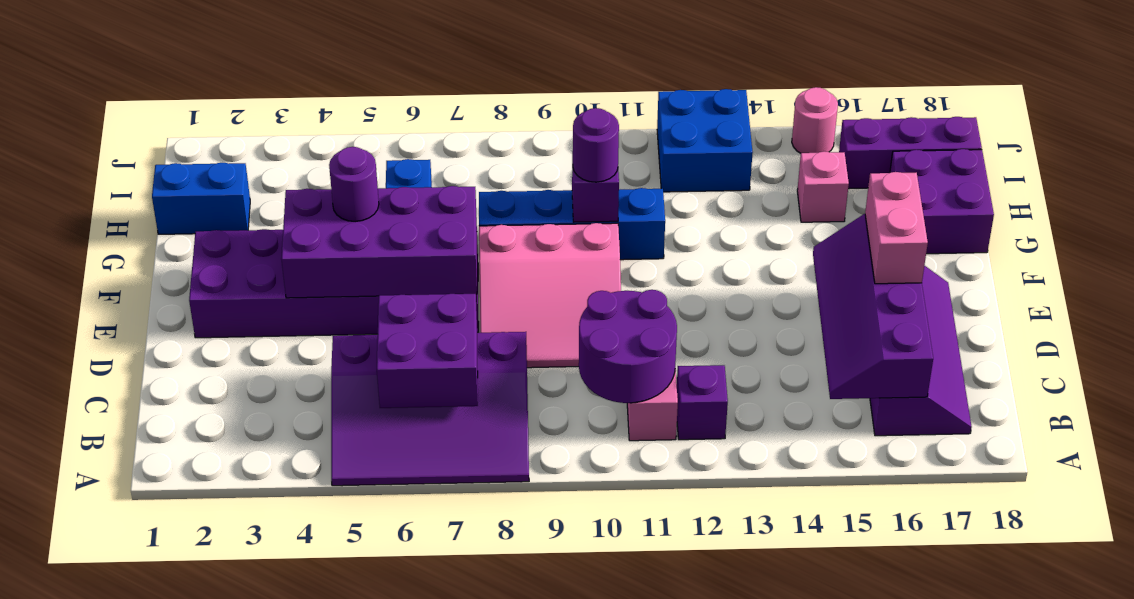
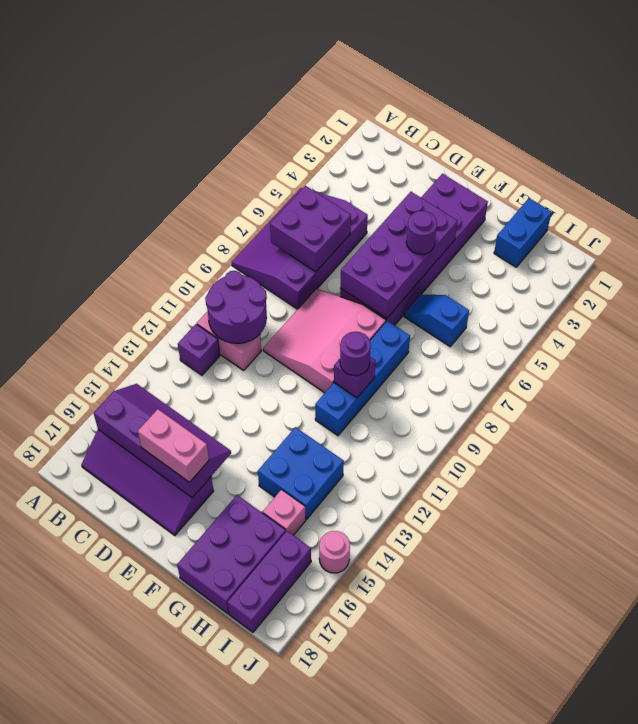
purple brick G17:H18 level 1 -> purple brick G16:H18 level 1
blue brick I12:J13 level 1 -> blue brick G13:H14 level 1

